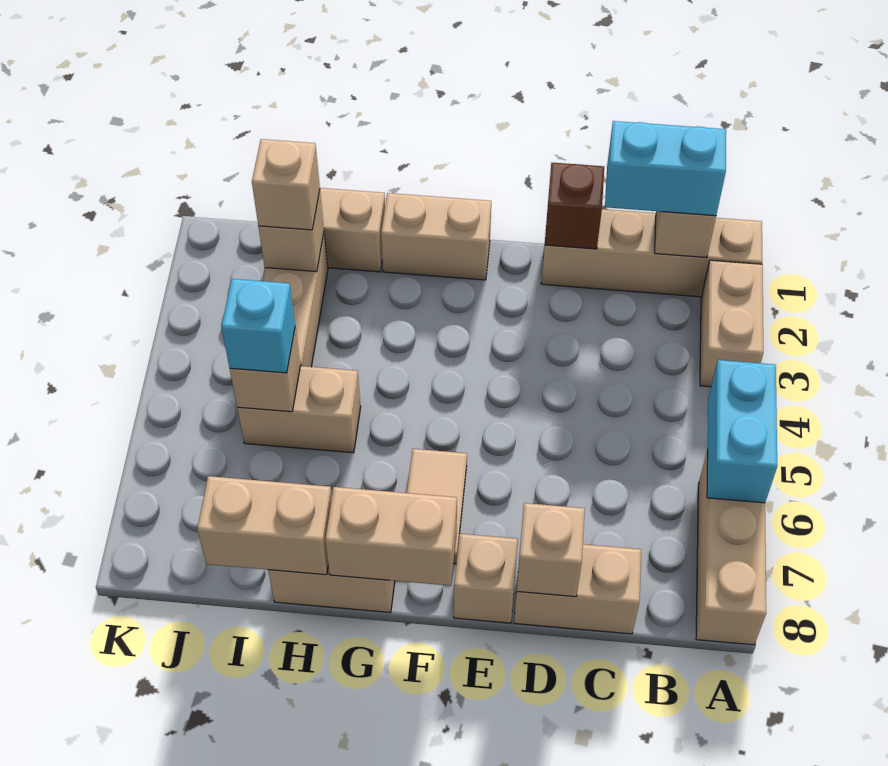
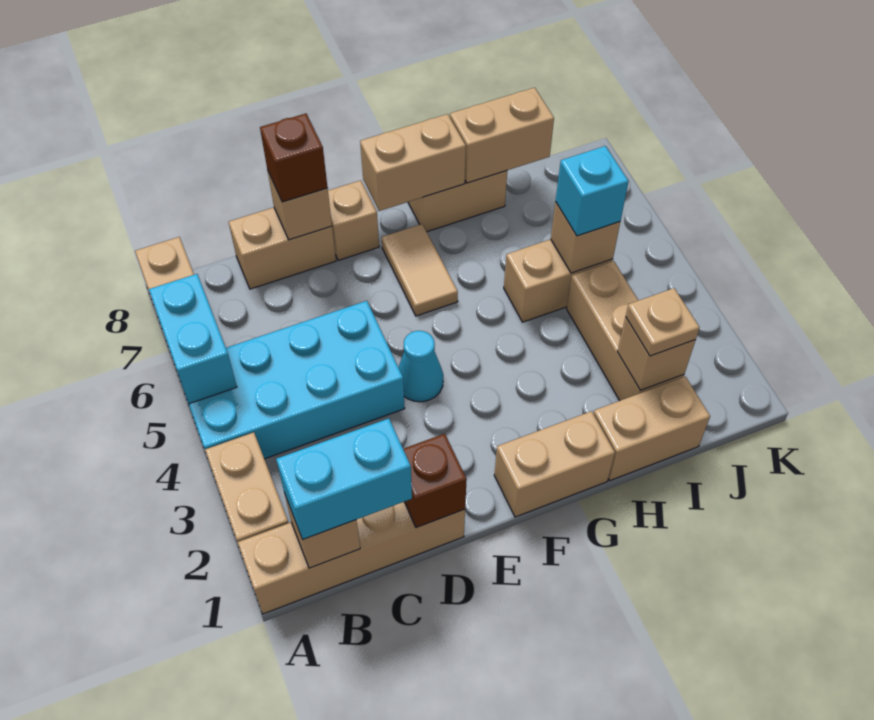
none -> cyan brick A4:D5 level 1
none -> brown brick D8 level 3
none -> cyan cone E4 level 1
tan brick I2 level 3 -> tan plate I2 level 3

